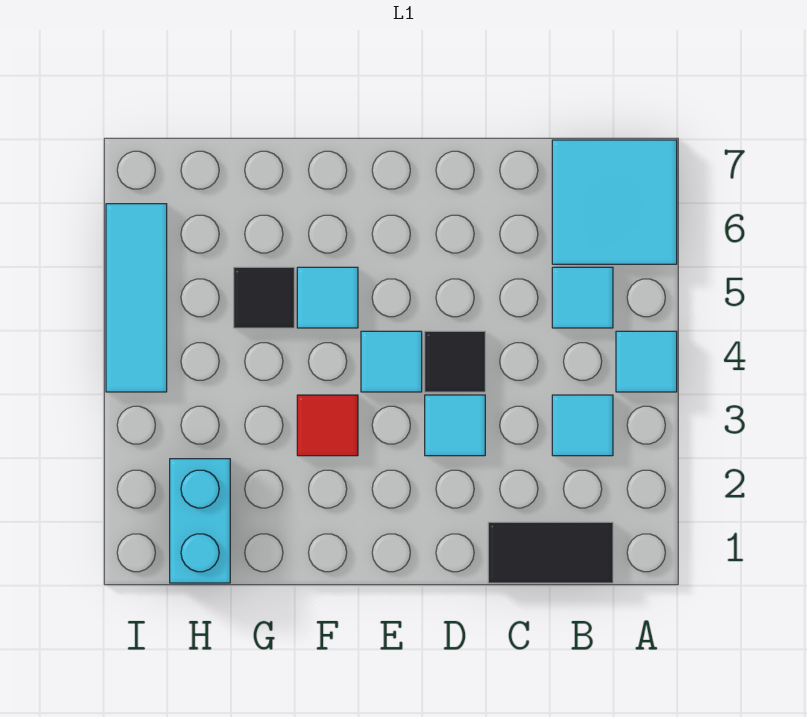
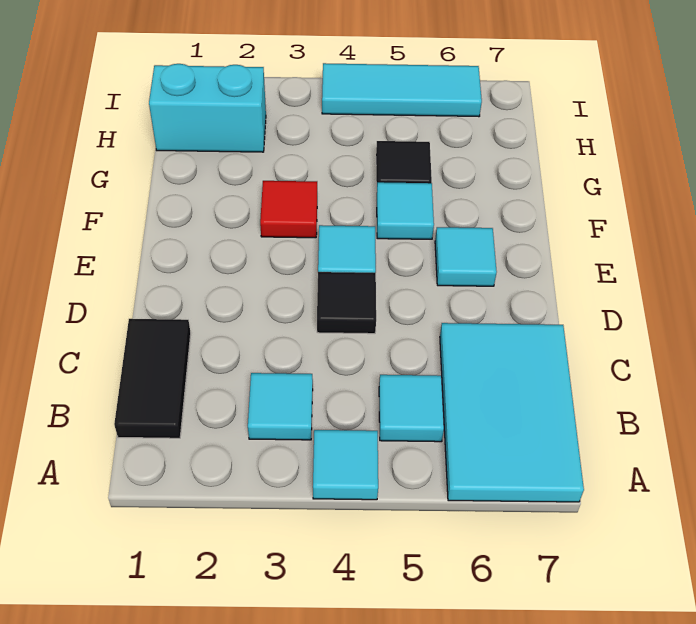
cyan tile A6:B7 level 1 -> cyan tile A6:C7 level 1
cyan tile D3 level 1 -> cyan tile E6 level 1

